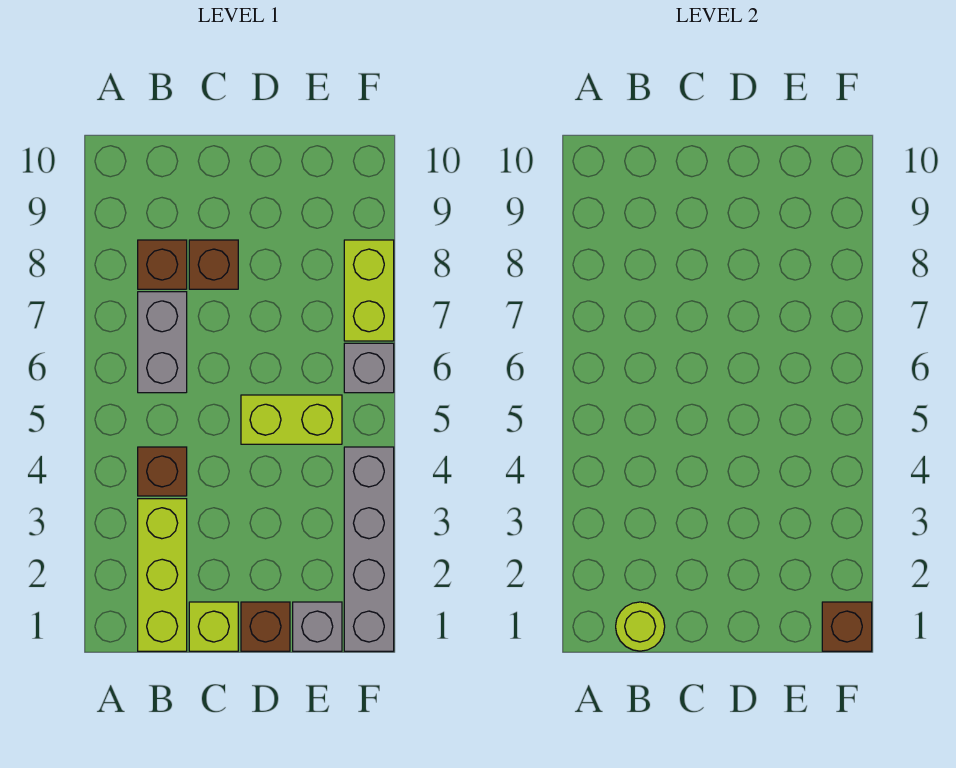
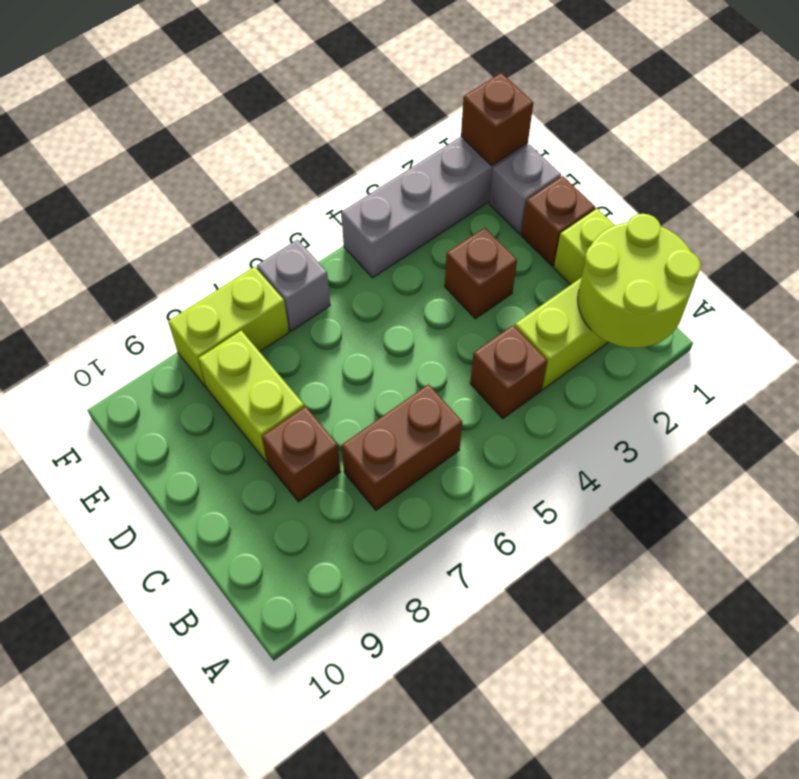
lime round brick B1 level 2 -> lime round brick A1:B2 level 2
grey brick B6:B7 level 1 -> brown brick B6:B7 level 1
brown brick B8 level 1 -> brown brick D3 level 1
lime brick D5:E5 level 1 -> lime brick D8:E8 level 1

